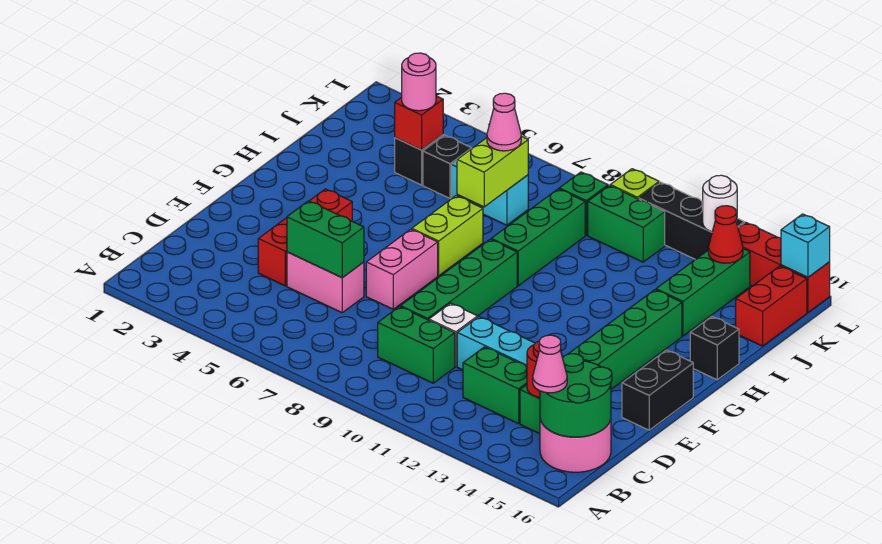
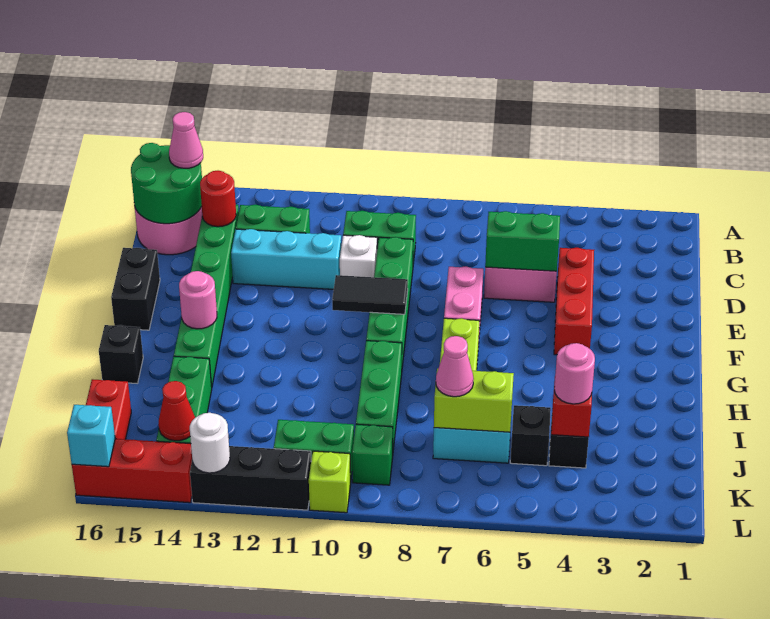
none -> black tile F9:F10 level 2
none -> pink round brick G14 level 2
lime brick I7:J7 level 2 -> lime brick J6:J7 level 2

